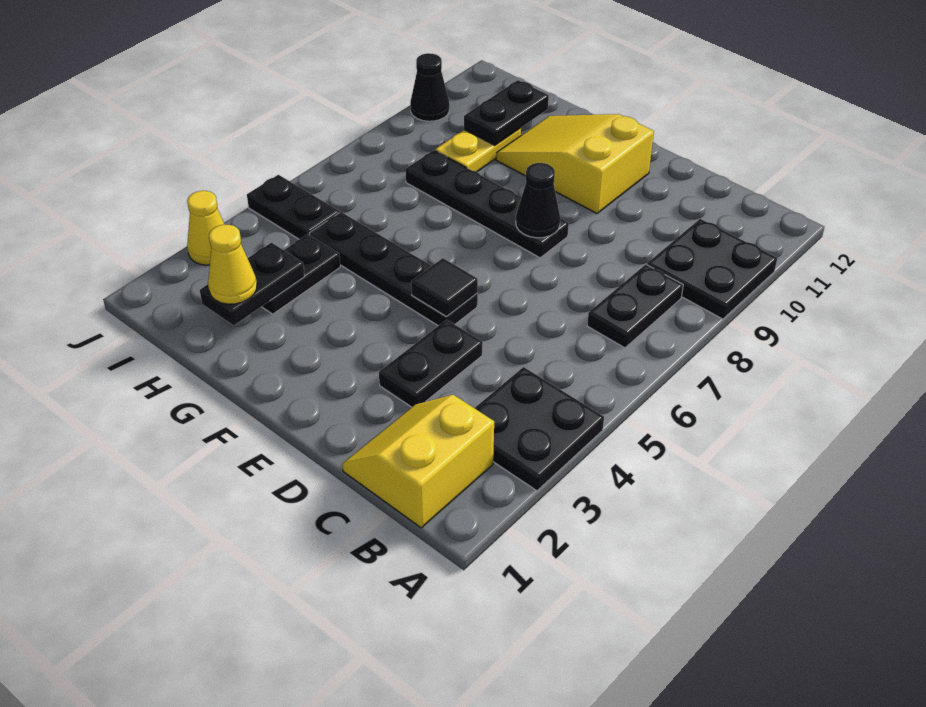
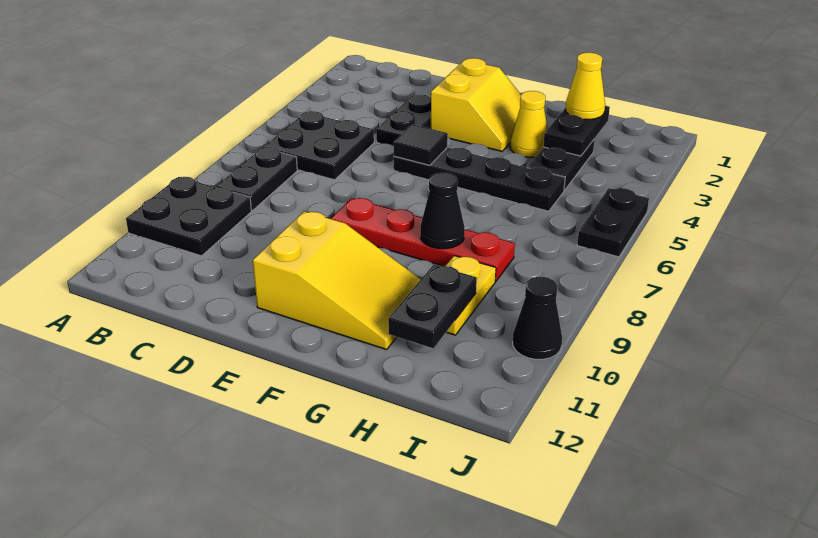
black plate A3:B4 level 1 -> black plate B5:C6 level 1
yellow slope B1:C2 level 1 top B -> yellow slope E2:F3 level 1 top E
black plate E8:H8 level 1 -> red plate E8:H8 level 1
black cone E8 level 2 -> black cone G8 level 2
black plate I5:J5 level 1 -> black plate J5:J6 level 1
yellow cone J3 level 1 -> yellow cone G3 level 1

